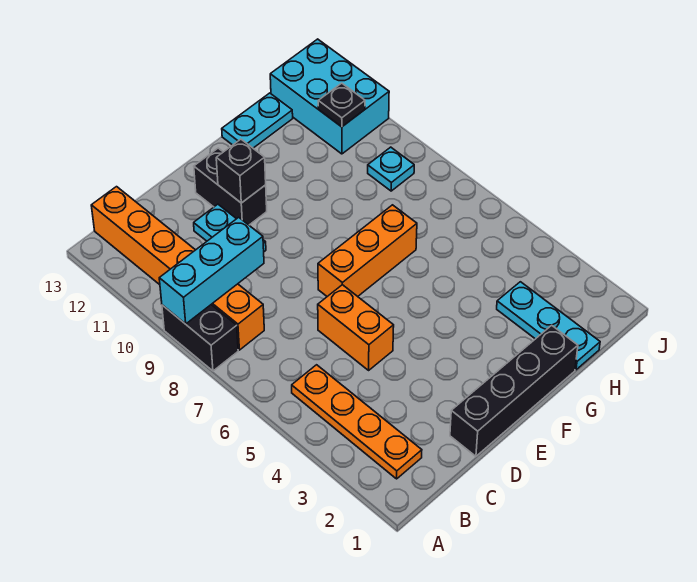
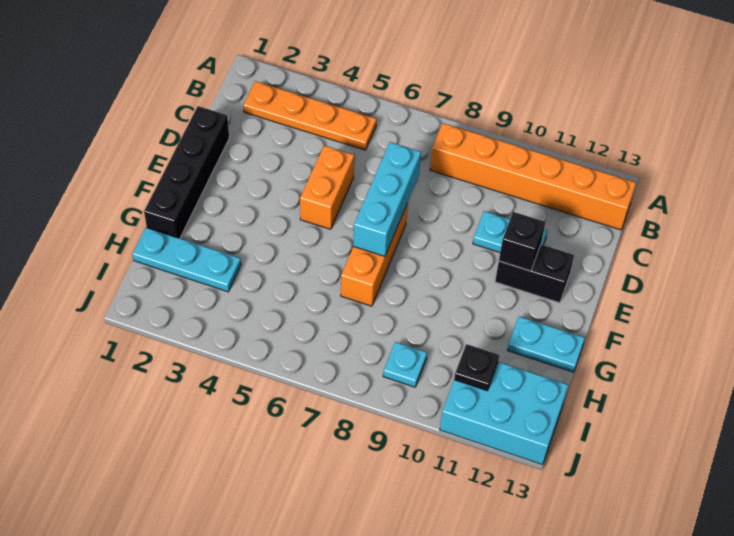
black brick A8:A9 level 1 -> none
cyan brick A9:C9 level 2 -> cyan brick D7:F7 level 2
orange brick D5:D6 level 1 -> orange brick D5:E5 level 1
cyan plate G13:H13 level 1 -> cyan plate G12:G13 level 1

